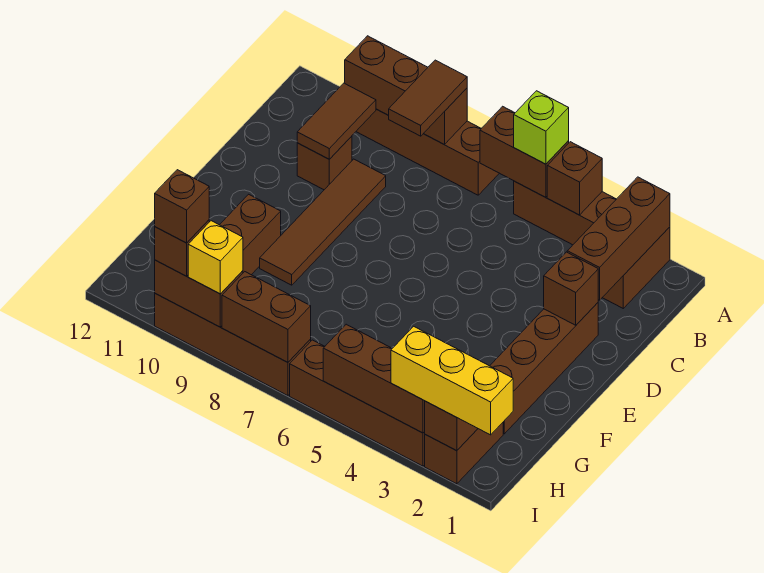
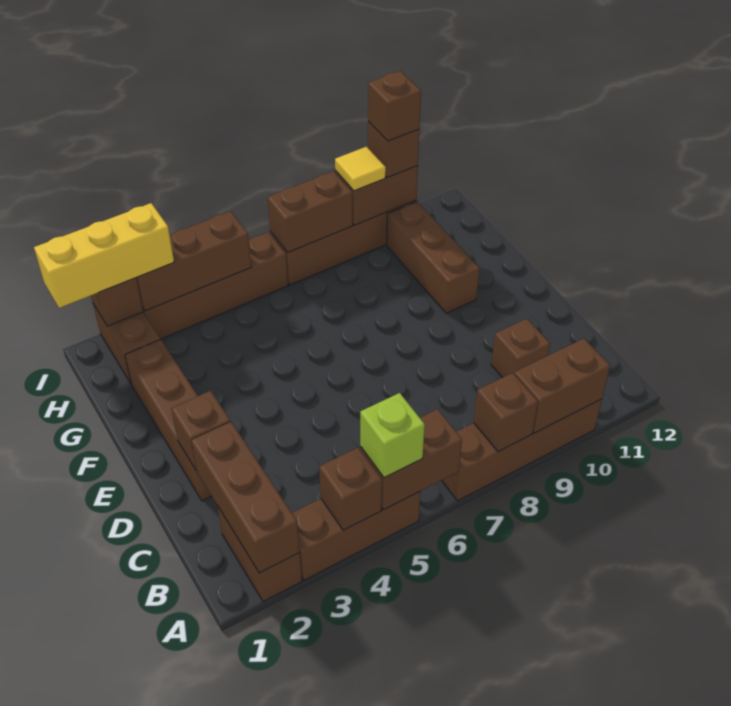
brown tile A8:B8 level 3 -> none
brown tile B10:C10 level 2 -> none
brown tile C9:F9 level 1 -> none
yellow brick I9 level 3 -> yellow tile I9 level 3

